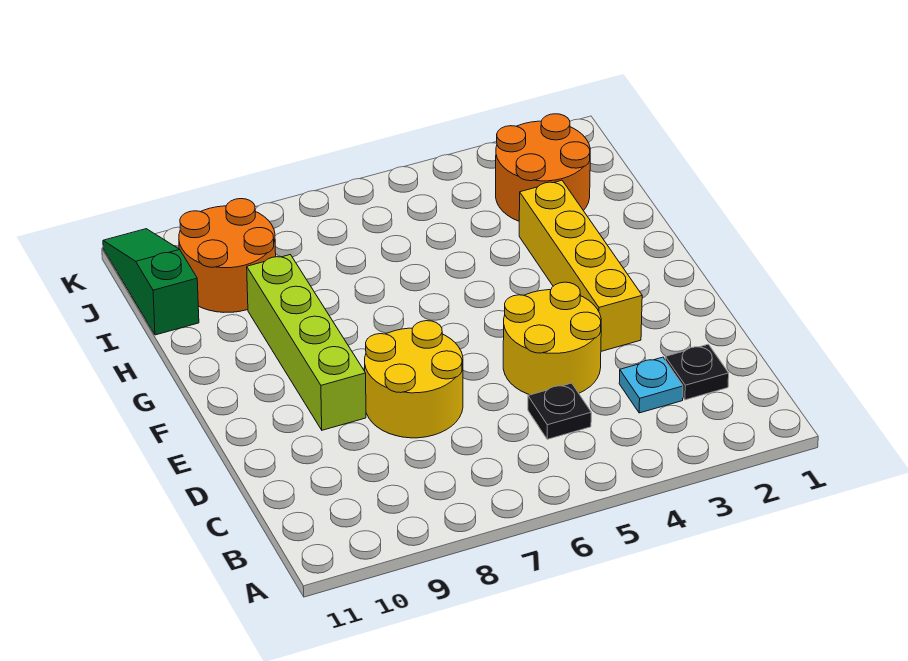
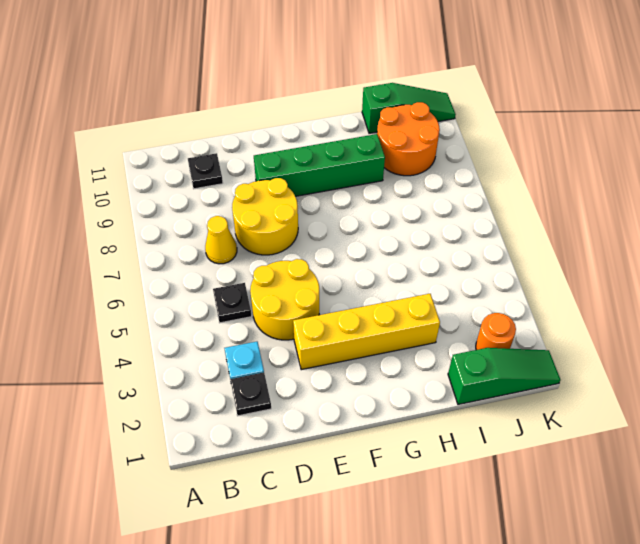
none -> yellow cone C7 level 1
none -> black plate C10 level 1
lime brick E9:H9 level 1 -> green brick E9:H9 level 1
none -> green slope I1:K1 level 1 top I
orange round brick I2:J3 level 1 -> orange round brick J2 level 1

